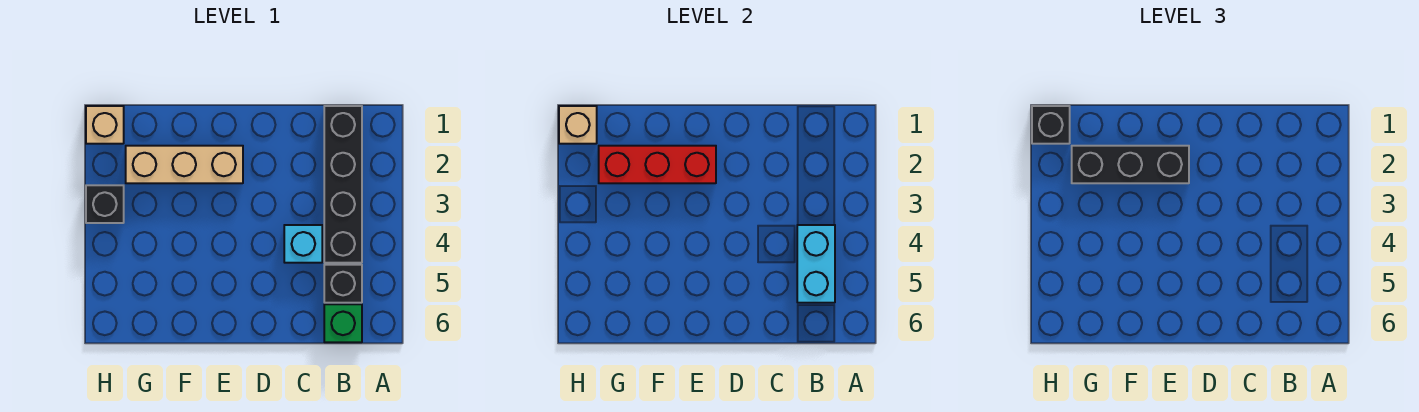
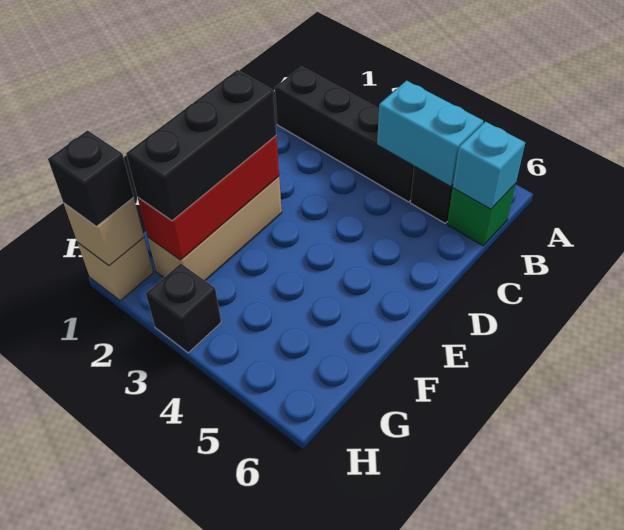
cyan brick C4 level 1 -> cyan brick B6 level 2

